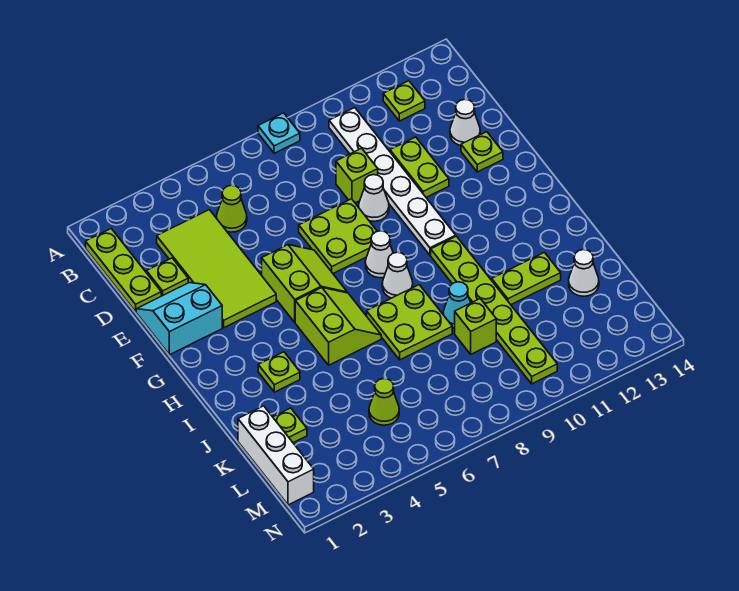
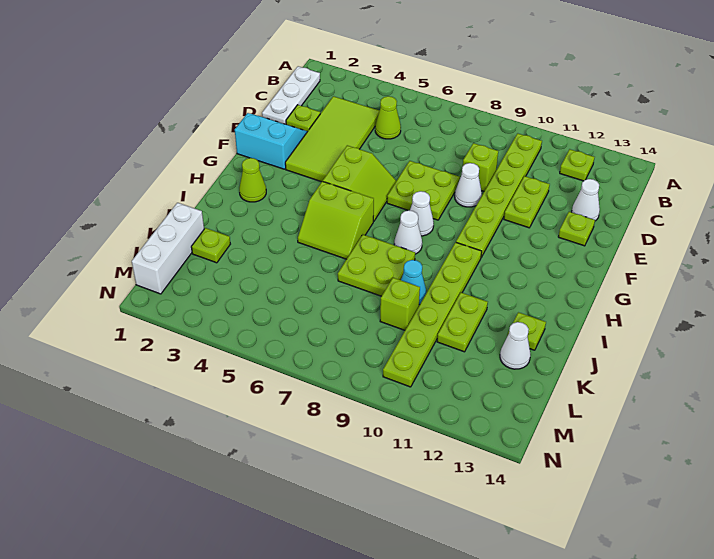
cyan plate A8 level 1 -> none
lime plate B1:D1 level 1 -> white plate B1:D1 level 1
white plate B10:G10 level 1 -> lime plate B10:G10 level 1
lime slope H5:I6 level 1 top 5 -> lime slope H5:I6 level 1 top H
lime plate I3 level 1 -> lime plate J13 level 1
lime plate J11:J12 level 1 -> lime plate J11:K11 level 1
lime cone L5 level 1 -> lime cone H2 level 1

